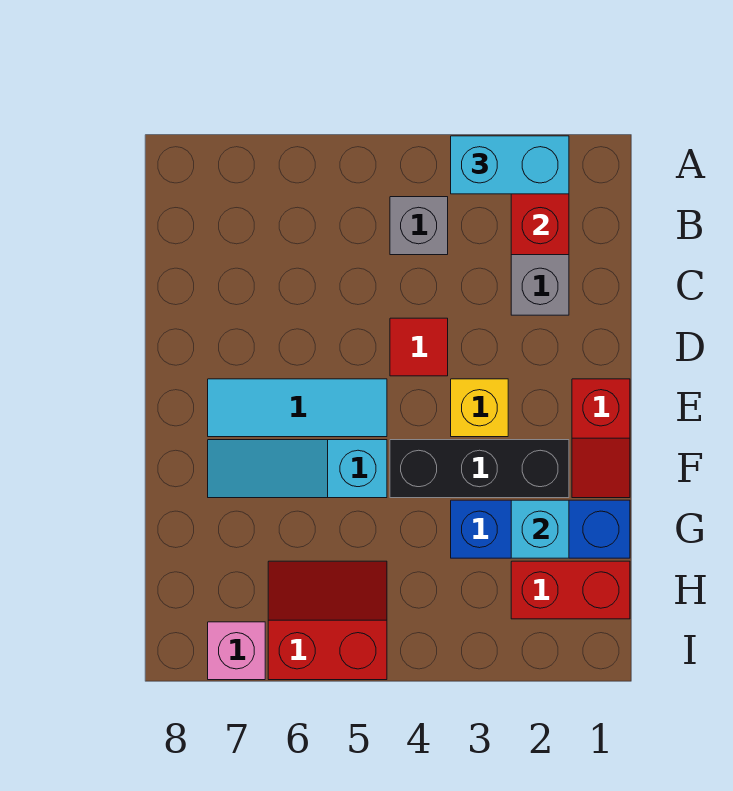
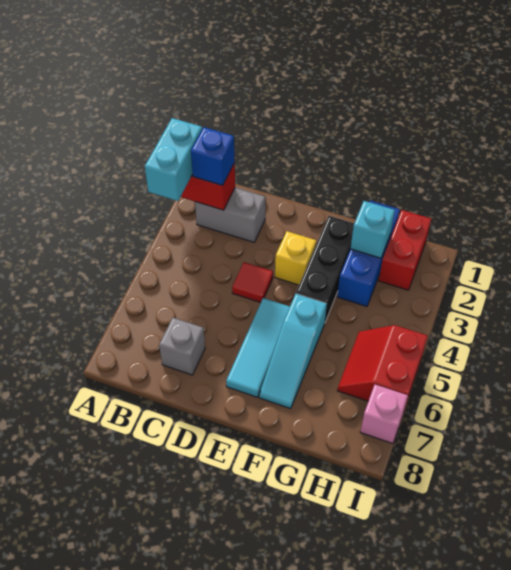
none -> blue brick B2 level 3
grey brick B4 level 1 -> grey brick C7 level 1
red slope E1:F1 level 1 top E -> none

